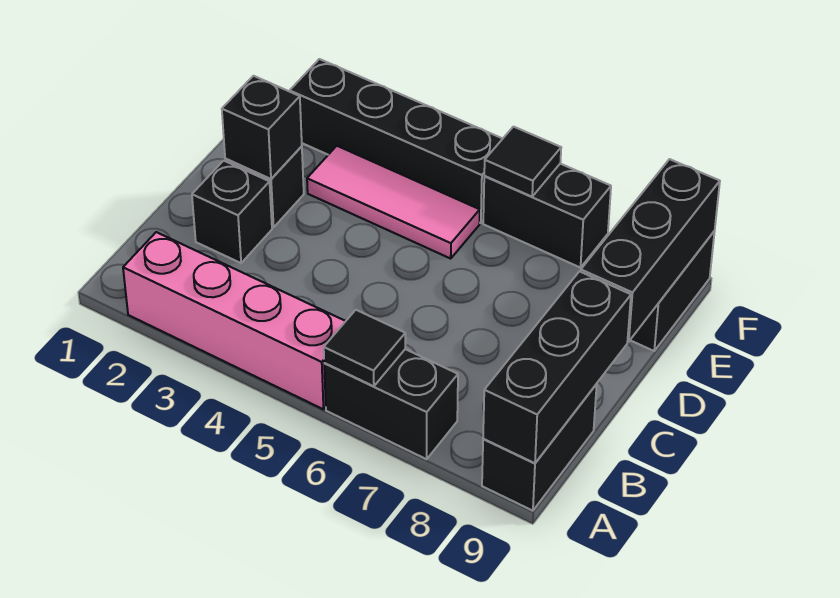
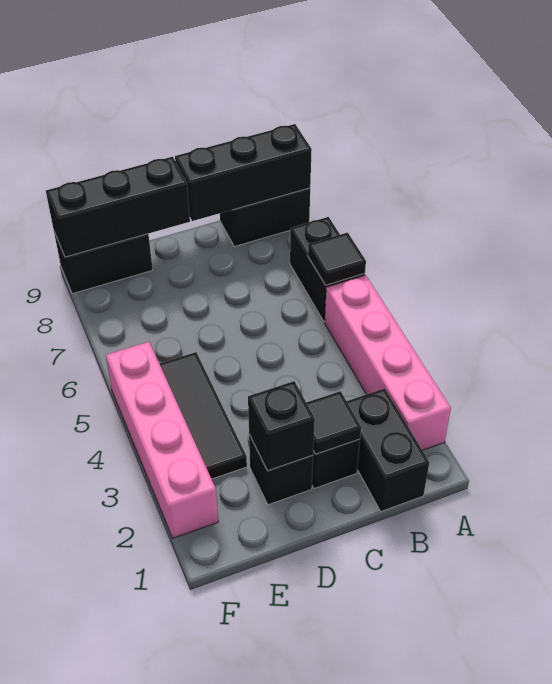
pink tile E3:E5 level 1 -> black tile E3:E5 level 1
black brick F2:F5 level 1 -> pink brick F2:F5 level 1
black brick F6:F7 level 1 -> black brick B1:B2 level 1
black tile F6 level 2 -> black tile C2 level 2

